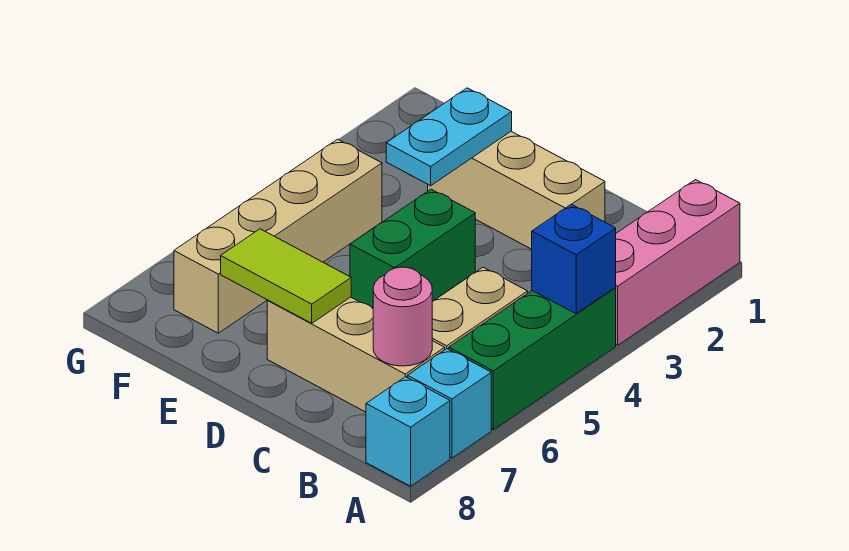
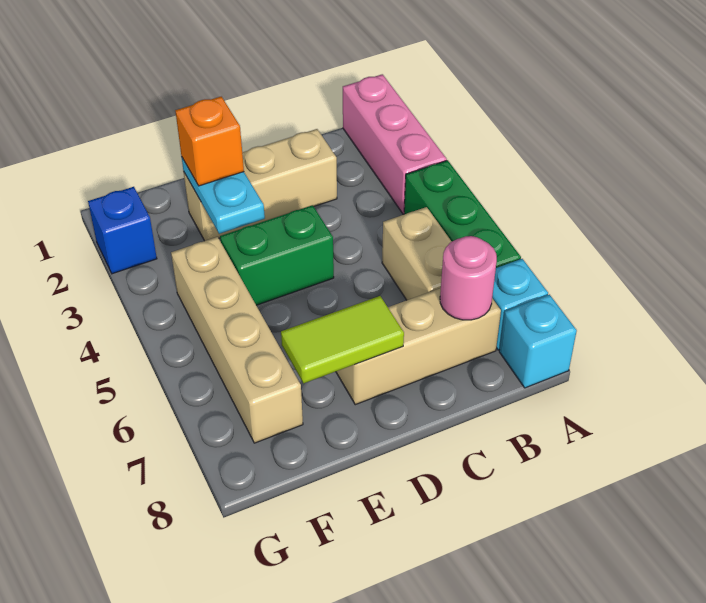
blue brick A4 level 2 -> blue brick G2 level 1
green brick D4:D5 level 1 -> green brick D4:E4 level 1
none -> orange brick E2 level 3

